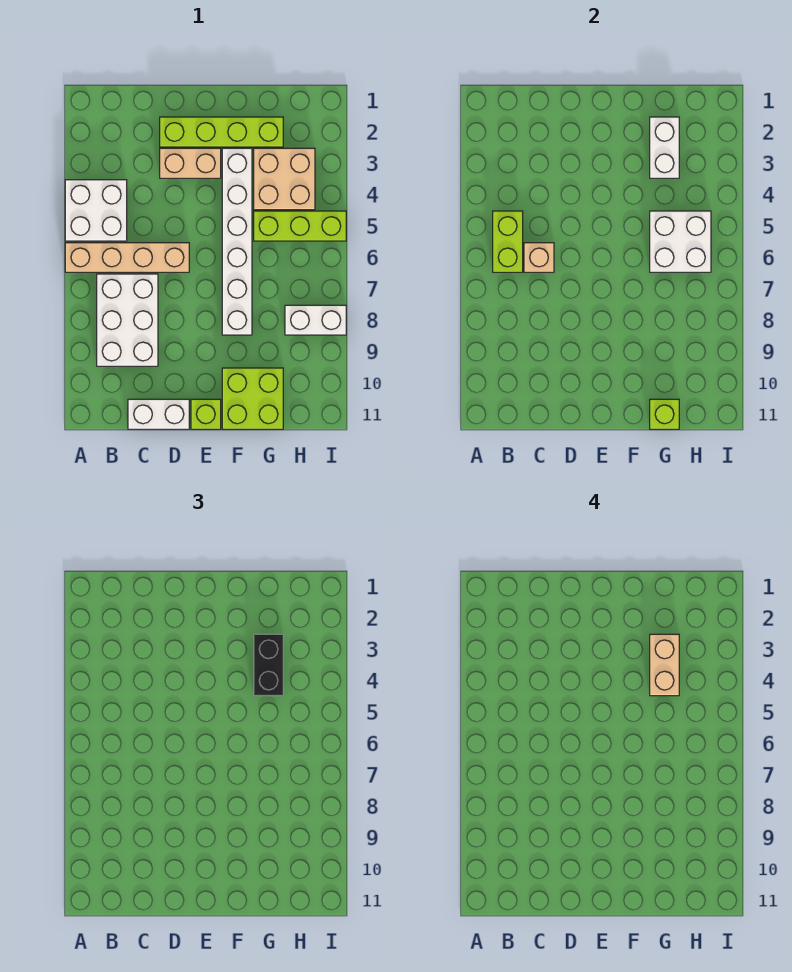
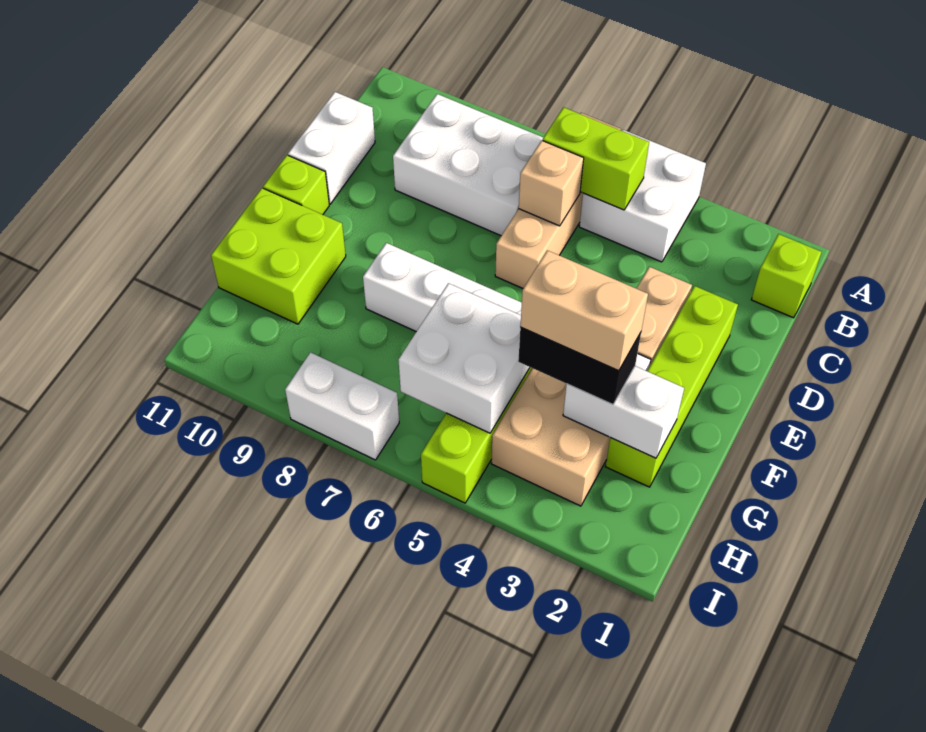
lime brick G11 level 2 -> lime brick B1 level 1
white brick H8:I8 level 1 -> white brick I7:I8 level 1

